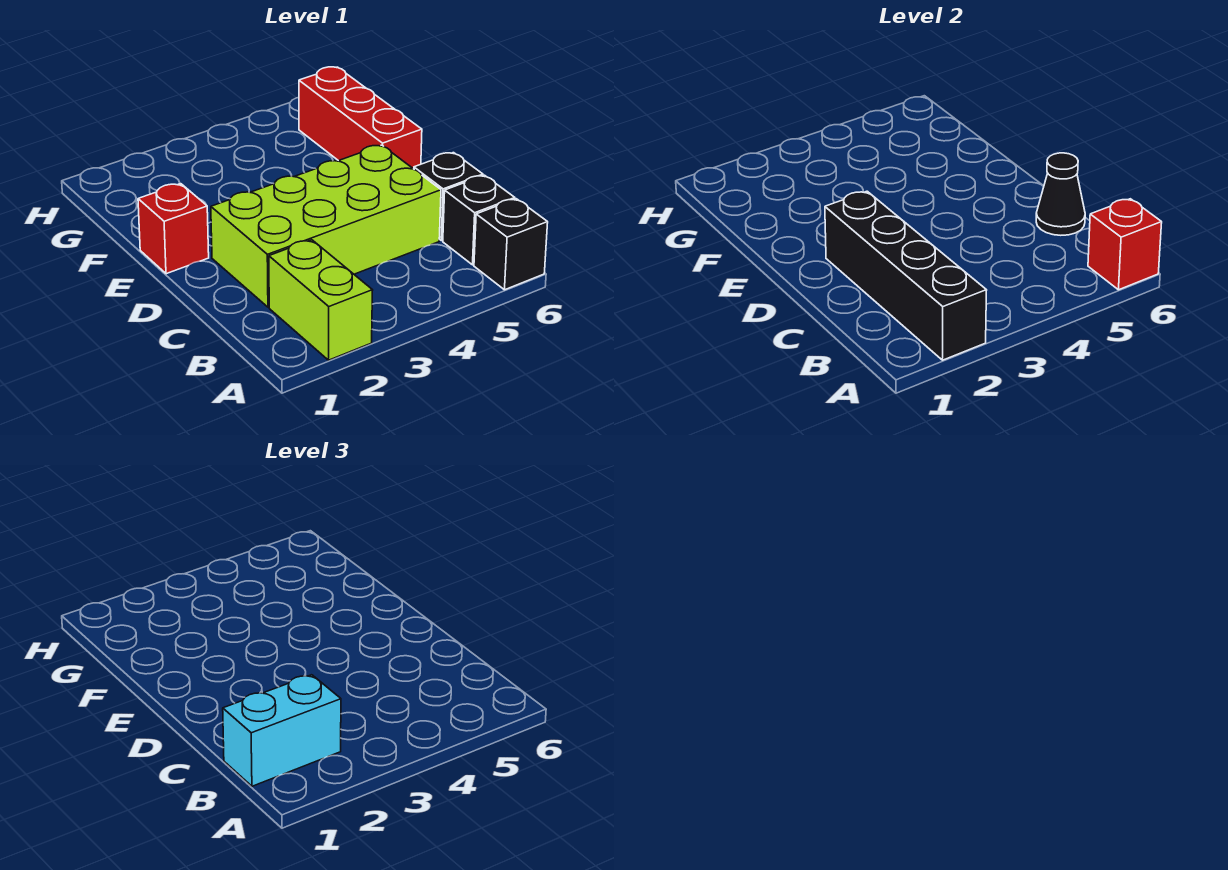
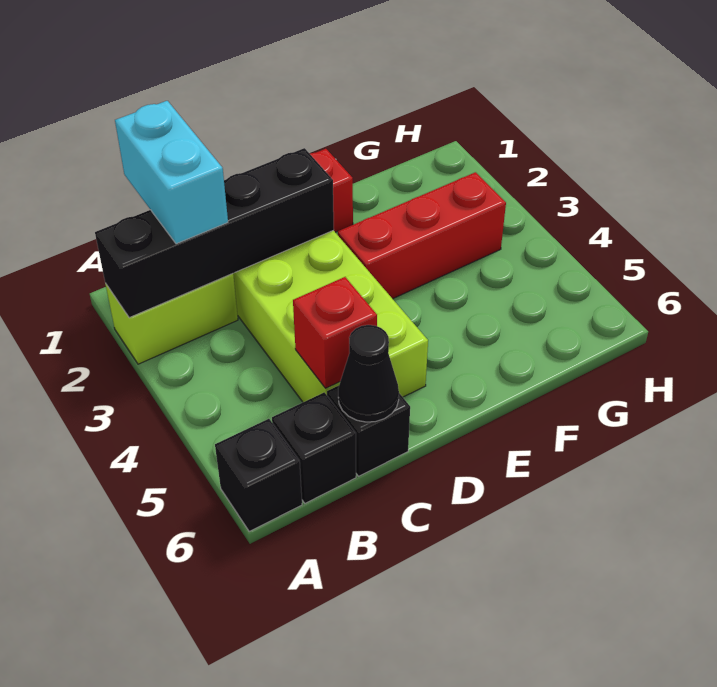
red brick A6 level 2 -> red brick C5 level 2
red brick E6:G6 level 1 -> red brick E3:G3 level 1

